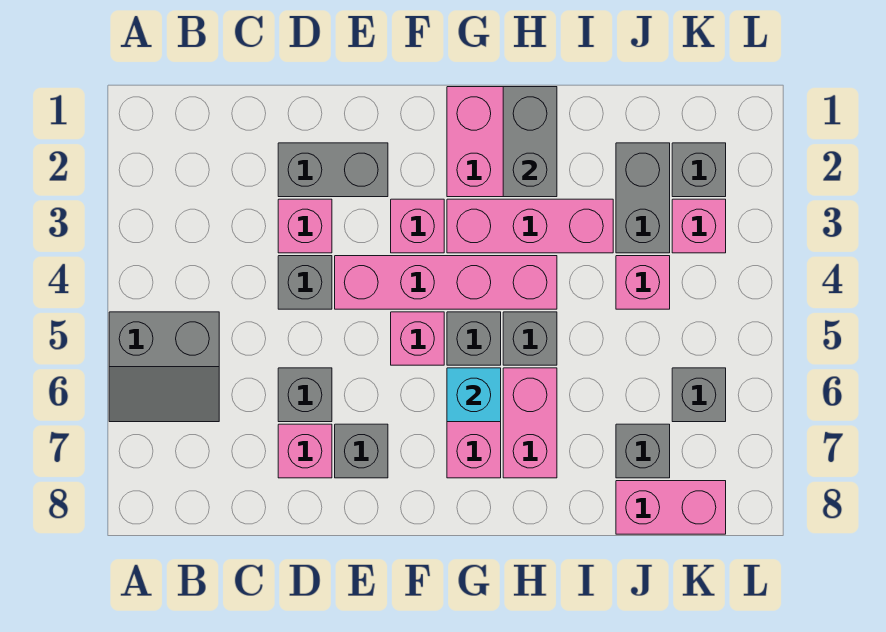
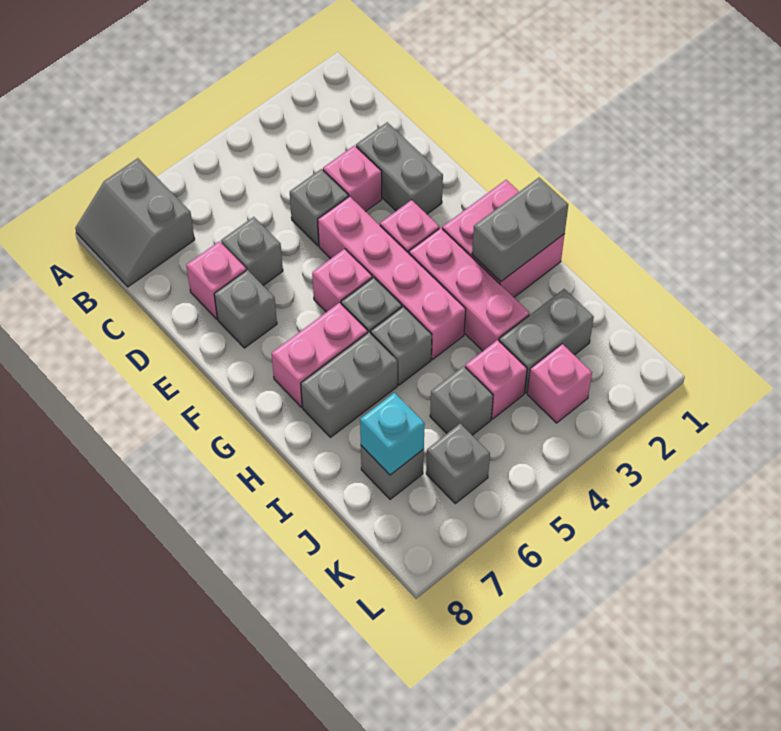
grey slope A5:B6 level 1 top 5 -> grey slope A7:B8 level 1 top 7
cyan brick G6 level 2 -> cyan brick J7 level 2
pink brick H6:H7 level 1 -> grey brick H6:H7 level 1
pink brick J8:K8 level 1 -> none
grey brick K2 level 1 -> grey brick J5 level 1

